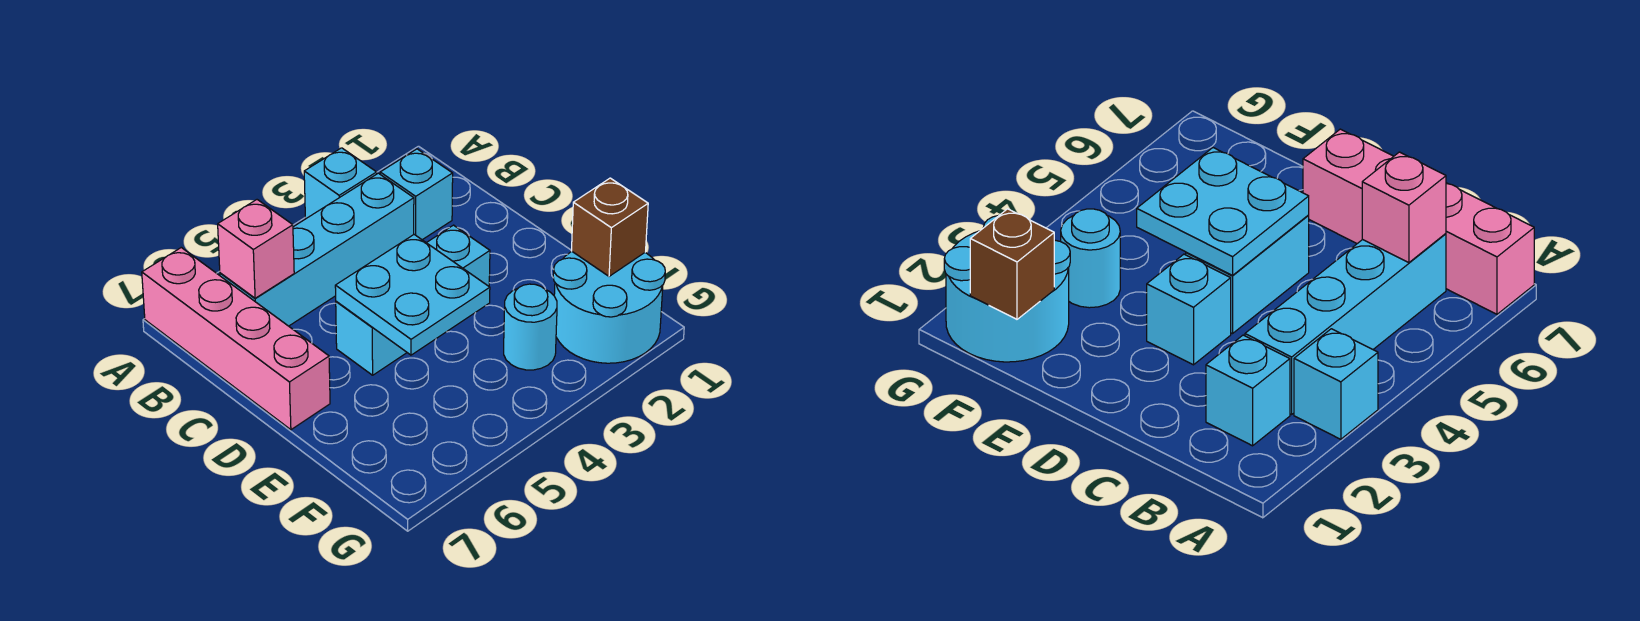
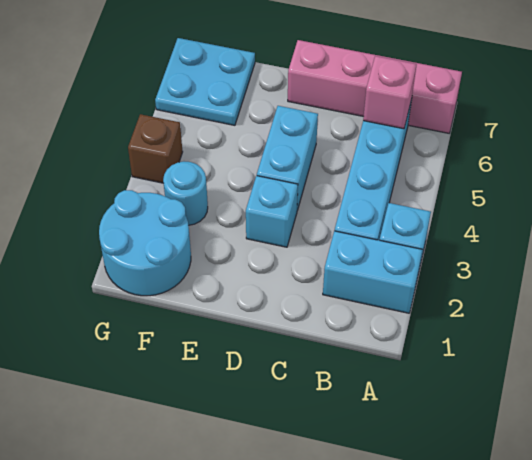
cyan brick B2 level 1 -> cyan brick A2:B2 level 1
cyan plate D4:E5 level 2 -> cyan plate F6:G7 level 1
brown brick F1 level 2 -> brown brick G4 level 1

